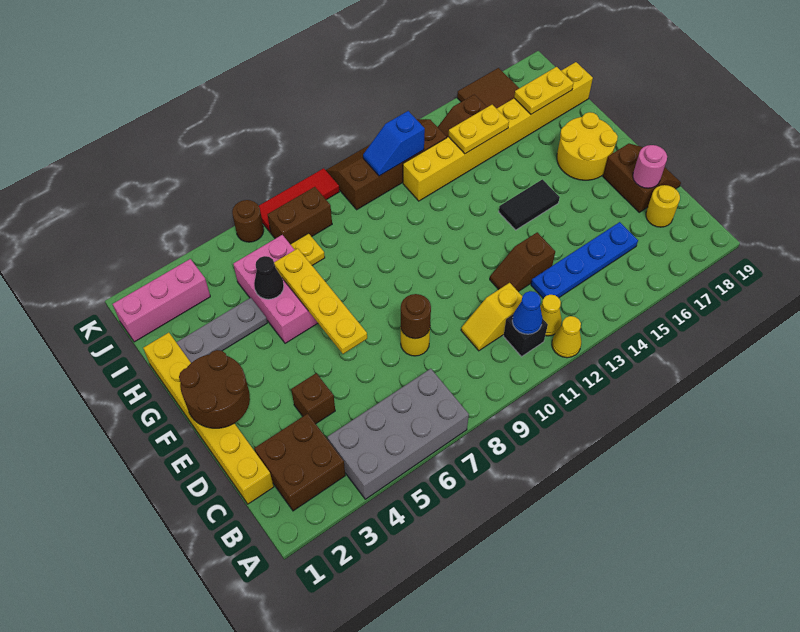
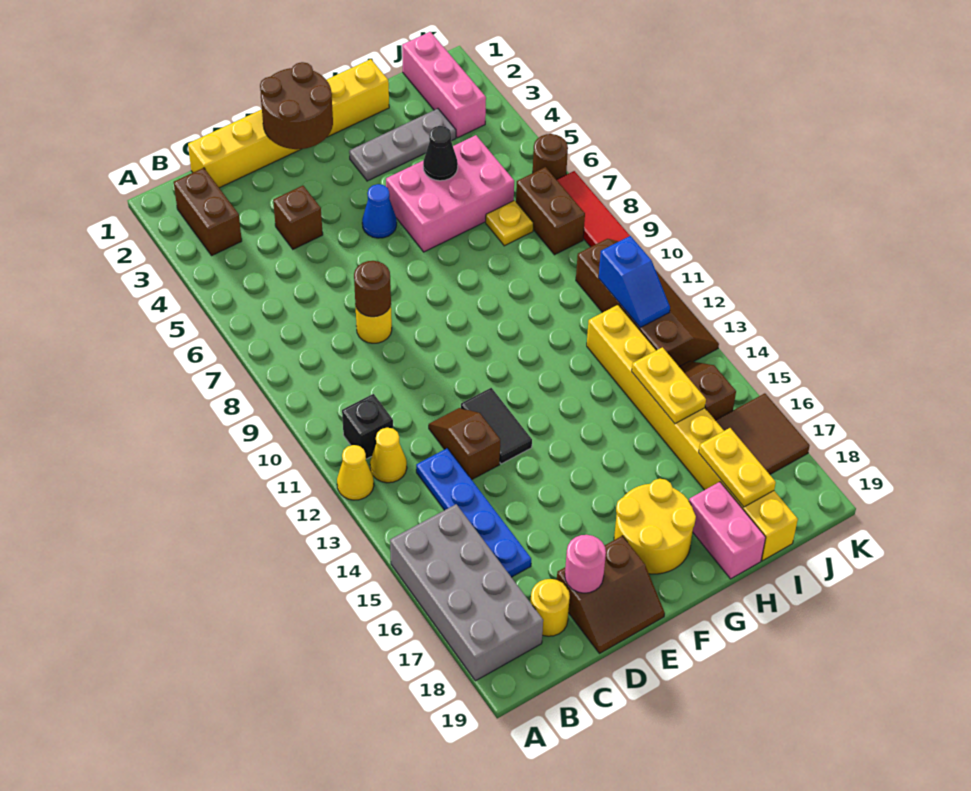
grey brick A4:B7 level 1 -> grey brick A15:B18 level 1
brown brick B2:C3 level 1 -> brown brick B2:B3 level 1
blue cone B11 level 2 -> blue cone F5 level 1
yellow slope C10:C11 level 1 top 11 -> none
yellow plate E6:H6 level 2 -> none
black tile F14:F15 level 1 -> black tile E12:E13 level 1
grey plate H2:H4 level 1 -> grey plate G3:I3 level 1
none -> pink brick H18:H19 level 1
blue slope J11:J12 level 2 top 12 -> blue slope J11:J12 level 2 top 11

